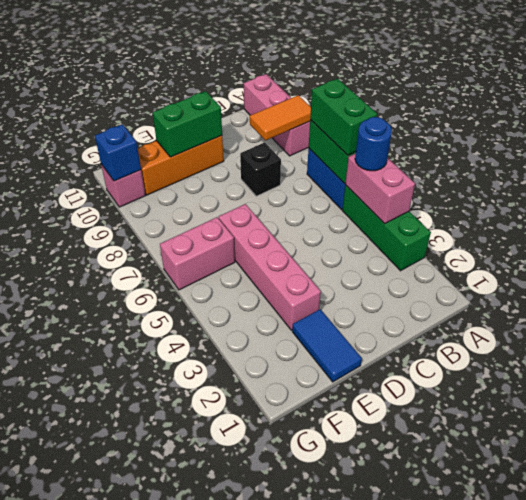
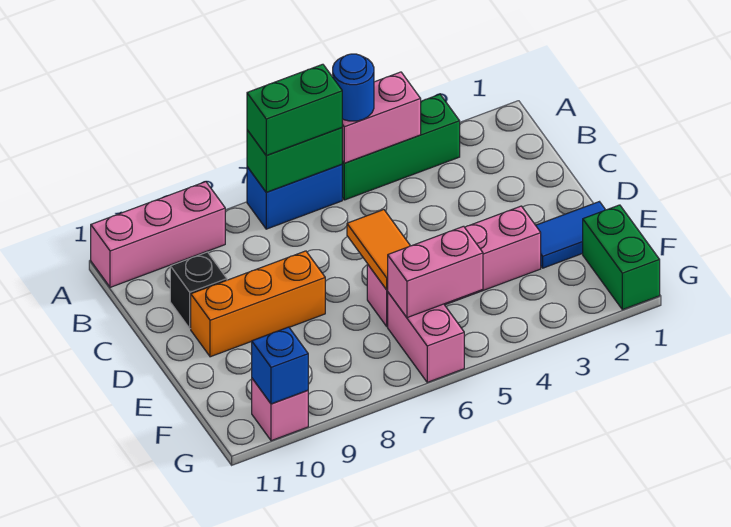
orange tile A9:B9 level 2 -> orange tile D6:E6 level 2
black brick C8 level 1 -> black brick C10 level 1
orange brick D10:F10 level 1 -> orange brick D8:D10 level 1
green brick D10:E10 level 2 -> green brick F1:G1 level 1
none -> pink brick F5:F6 level 2

